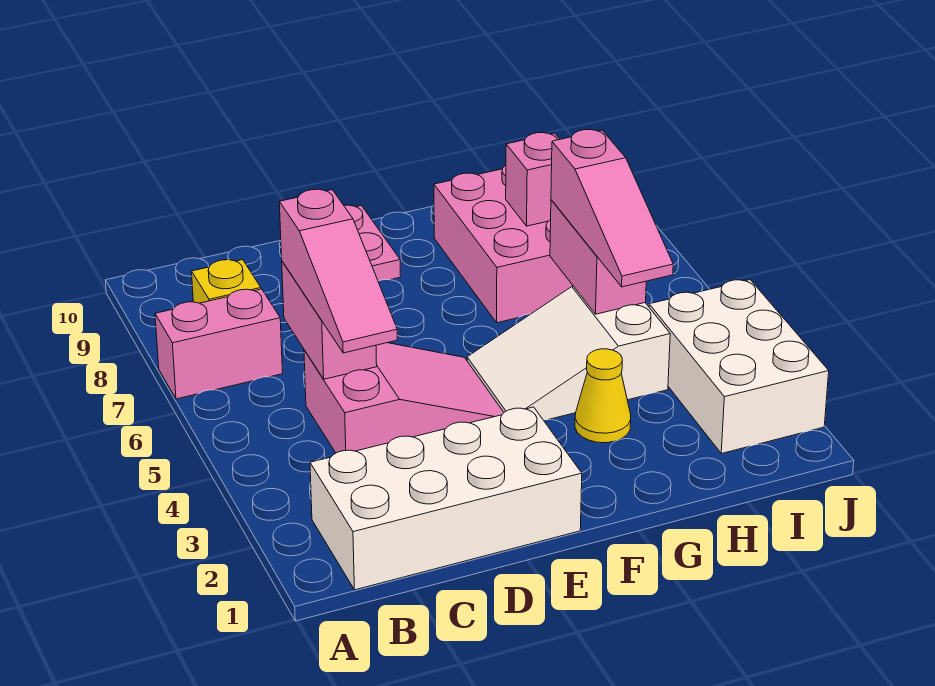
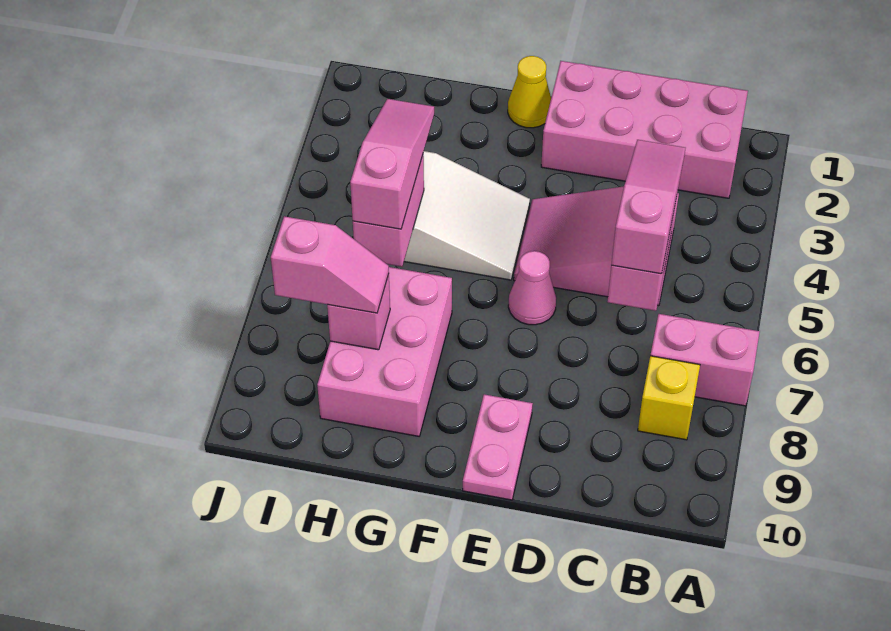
white brick B1:E2 level 1 -> pink brick B1:E2 level 1
none -> pink cone E6 level 1
yellow cone G3 level 1 -> yellow cone F1 level 1
none -> pink slope H8:I8 level 3 top I
white brick I2:J4 level 1 -> none

